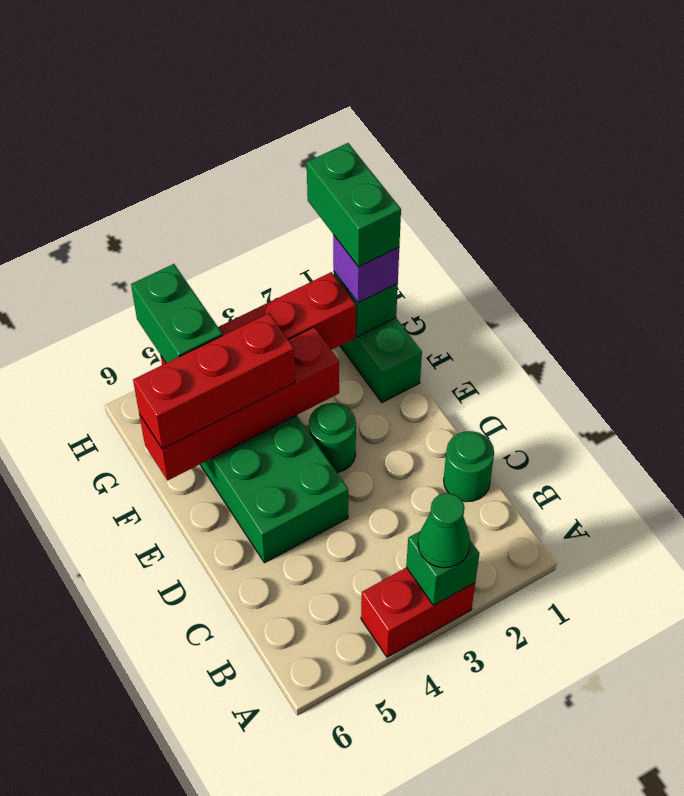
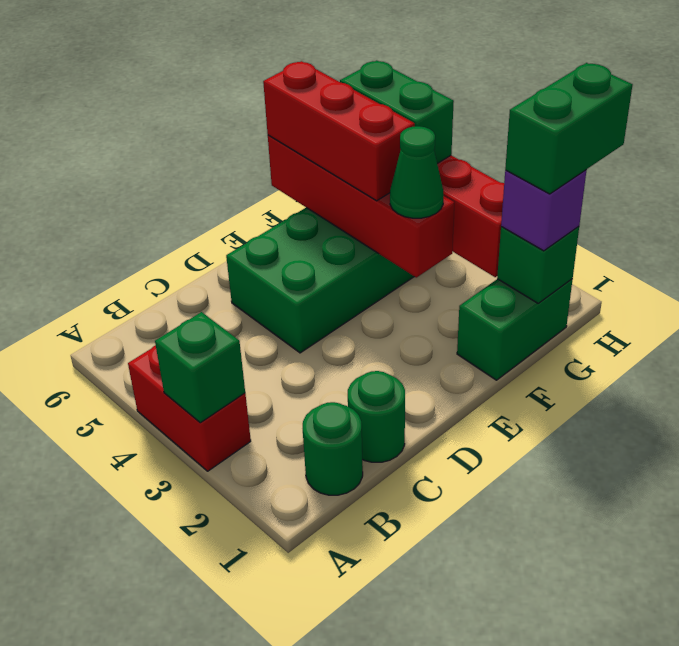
green cone A3 level 3 -> green cone F3 level 3
green round brick E3 level 1 -> green round brick B1 level 1
green brick G5:H5 level 3 -> green brick G4:G5 level 3

